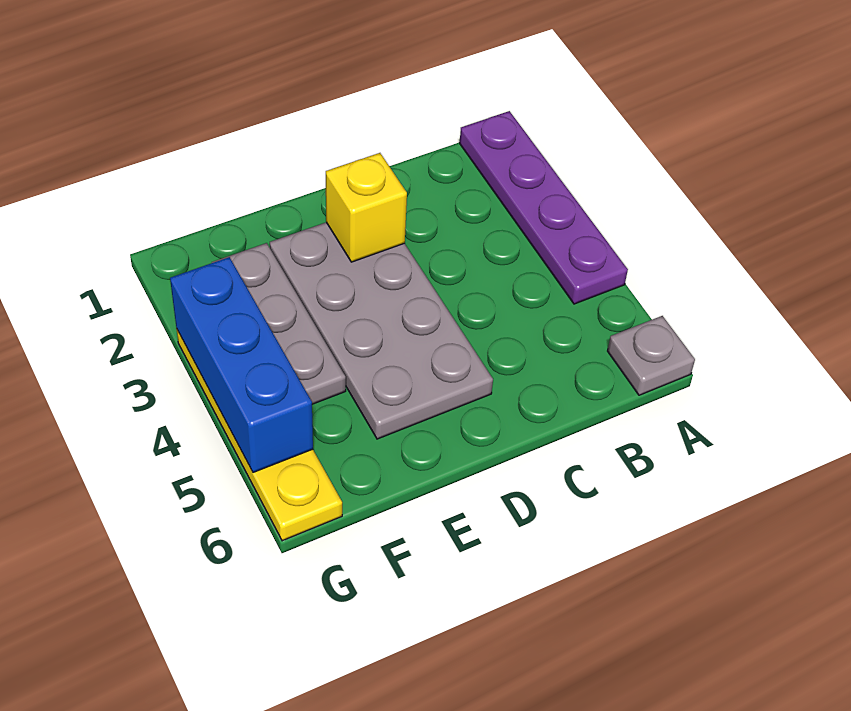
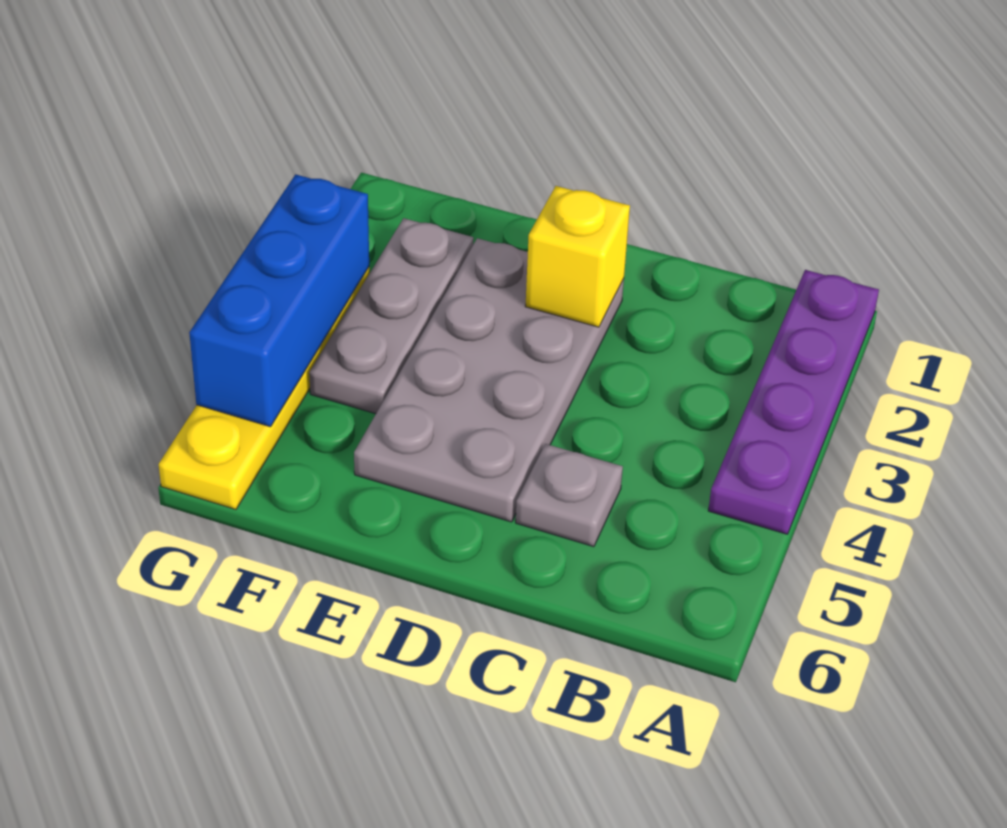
grey plate A6 level 1 -> grey plate C5 level 1

